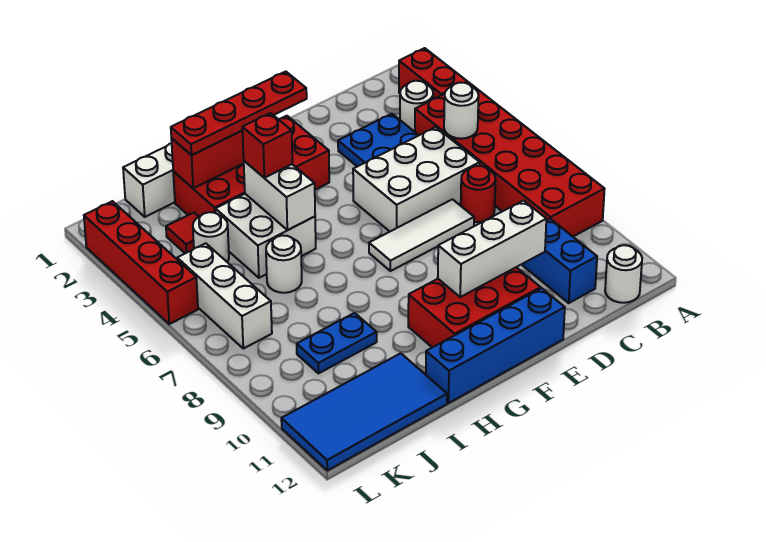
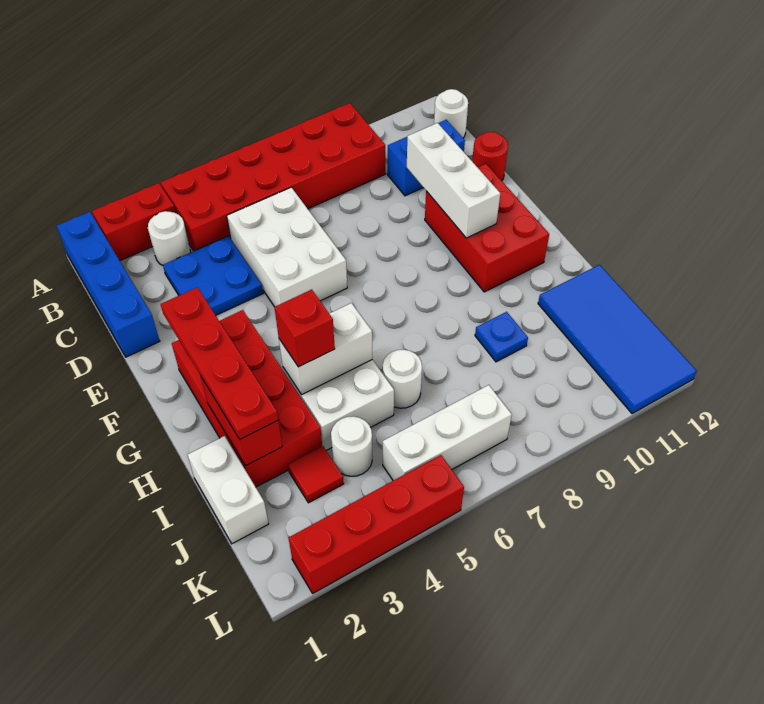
white round brick B5 level 2 -> none
red round brick C7 level 1 -> red round brick D12 level 1
white tile D7:F7 level 1 -> none
blue brick E12:H12 level 1 -> blue brick A1:D1 level 1
blue plate I9:J9 level 1 -> blue plate I9 level 1

